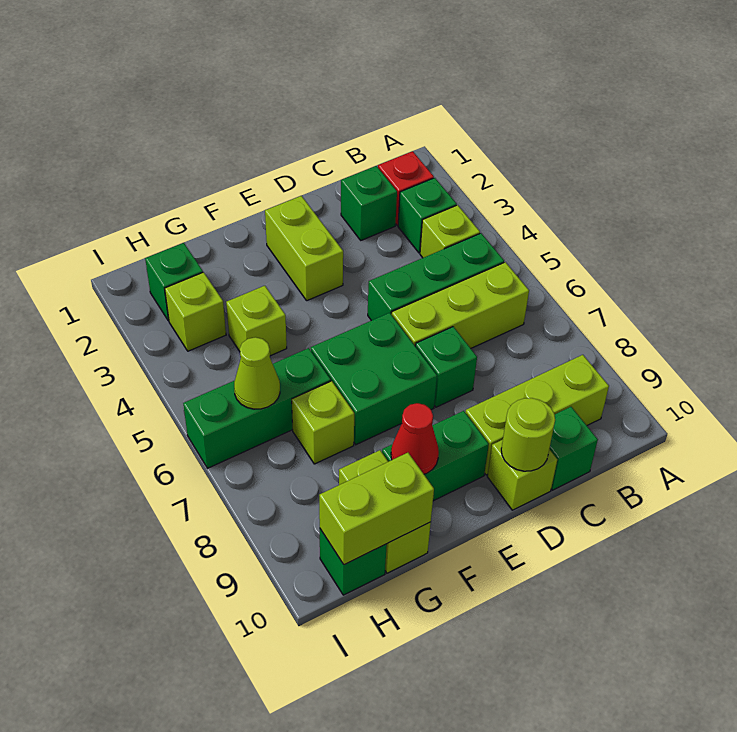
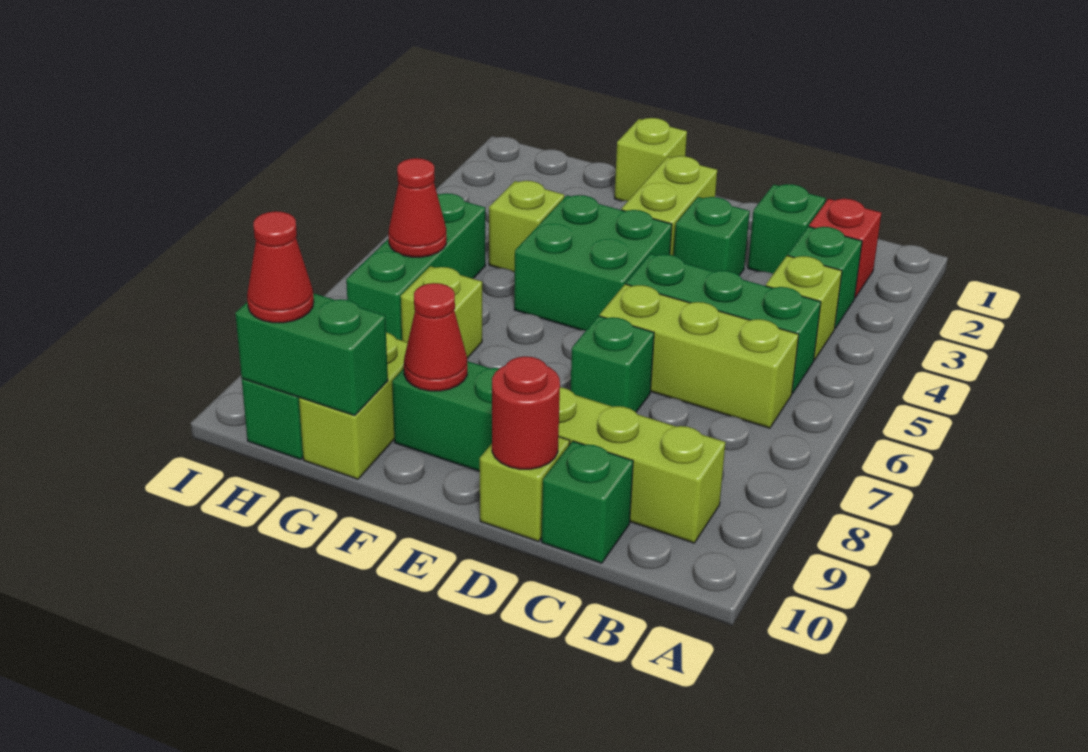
lime round brick D10 level 2 -> red round brick D10 level 2
green brick E6:F7 level 1 -> green brick E4:F5 level 1
green brick G6:I6 level 1 -> green brick H5:H7 level 1
lime brick G10:H10 level 2 -> green brick G10:H10 level 2
green brick H2 level 1 -> green brick D3 level 1
lime brick H3 level 1 -> lime brick F1 level 1
lime cone H6 level 2 -> red cone H6 level 2
none -> red cone H10 level 3

